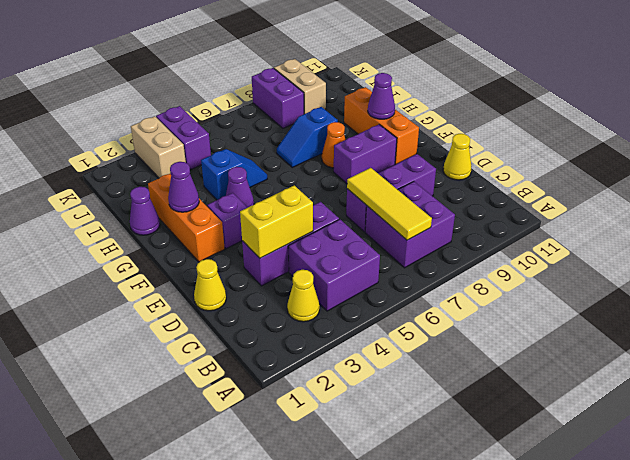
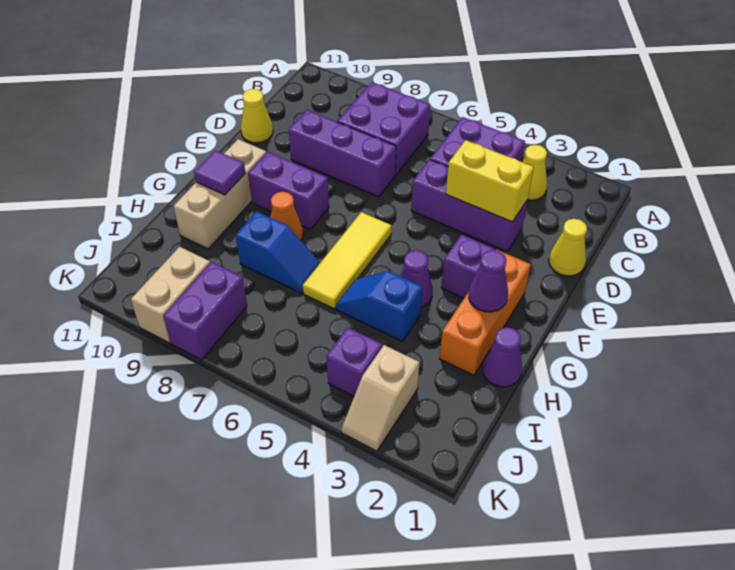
yellow tile B7:D7 level 2 -> yellow tile F6:H6 level 1
orange brick F10:H10 level 1 -> tan brick F10:H10 level 1
purple cone G10 level 2 -> purple tile G10 level 2
tan brick J3:K3 level 1 -> tan slope J3:K3 level 1 top J
purple brick J4:K4 level 1 -> purple brick J4 level 1

